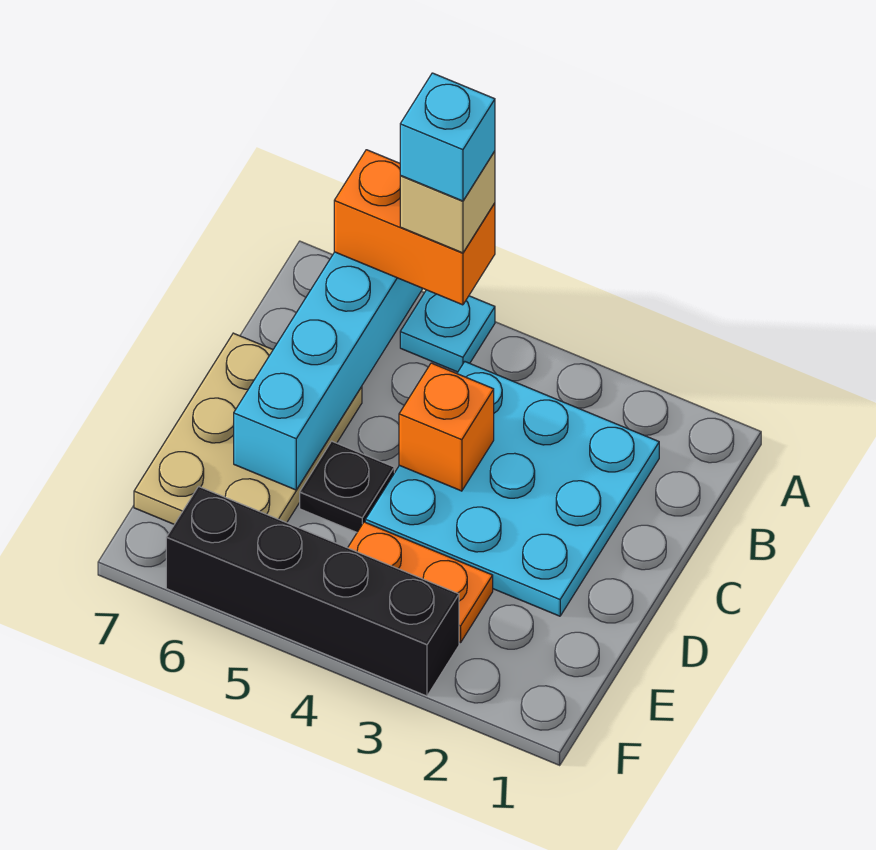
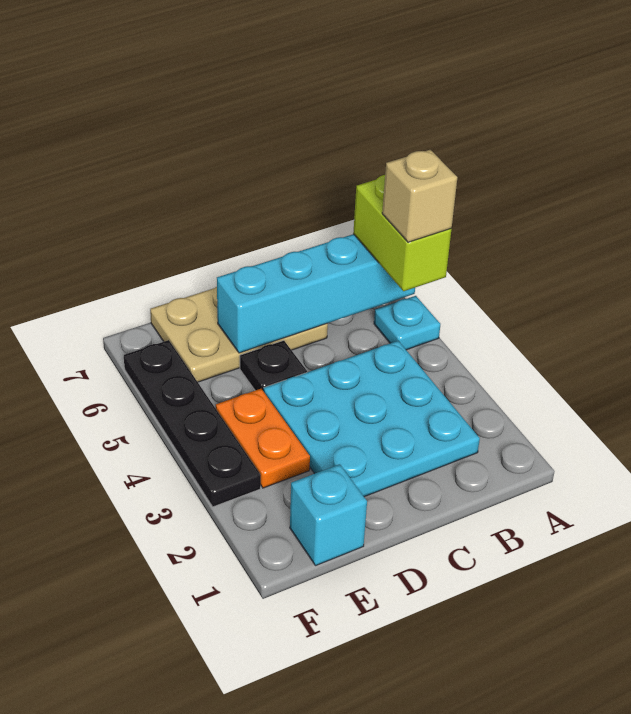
orange brick A5:A6 level 3 -> lime brick A5:A6 level 3
cyan brick A5 level 5 -> cyan brick E1 level 1
orange brick C4 level 2 -> none
black brick F3:F6 level 1 -> black plate F3:F6 level 1

